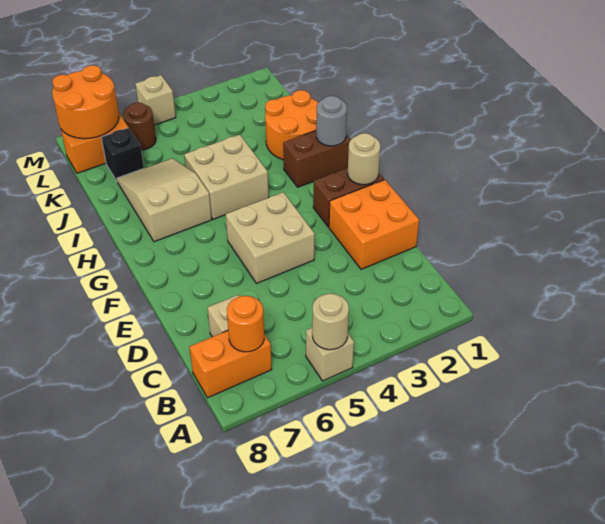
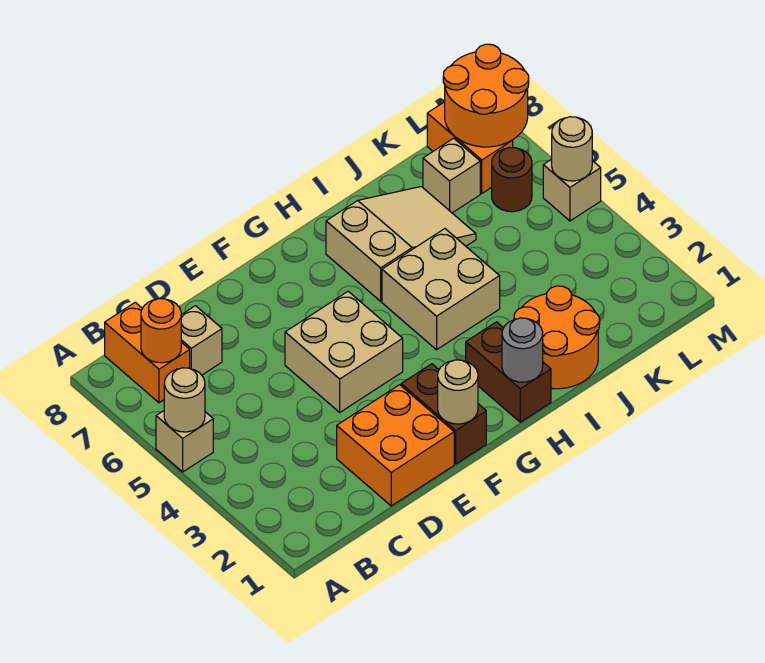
black brick K7 level 1 -> tan brick K7 level 1
none -> tan round brick M5 level 2

